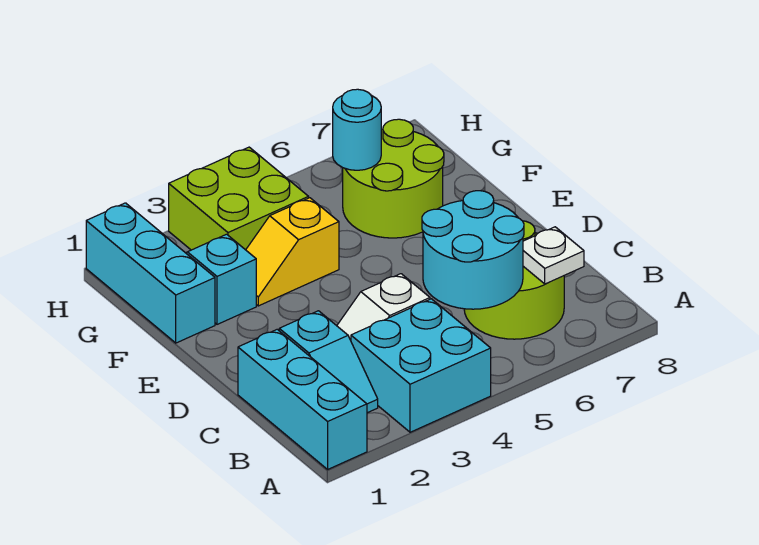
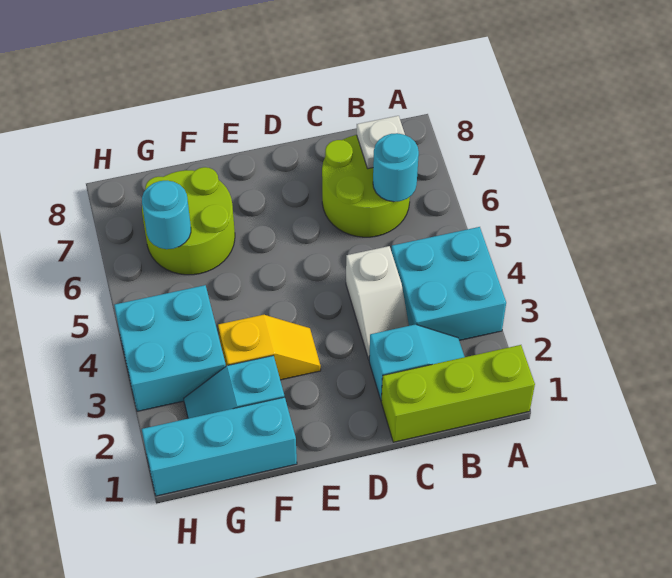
cyan brick A1:C1 level 1 -> lime brick A1:C1 level 1
cyan round brick B5:C6 level 2 -> cyan round brick B6 level 2
yellow slope F3:F4 level 1 top 4 -> yellow slope E3:F3 level 1 top F
lime brick G3:H4 level 1 -> cyan brick G3:H4 level 1

